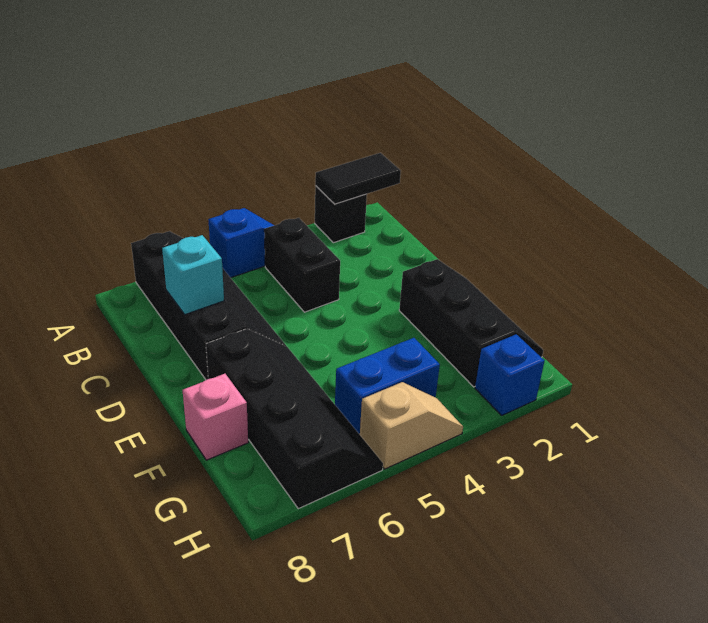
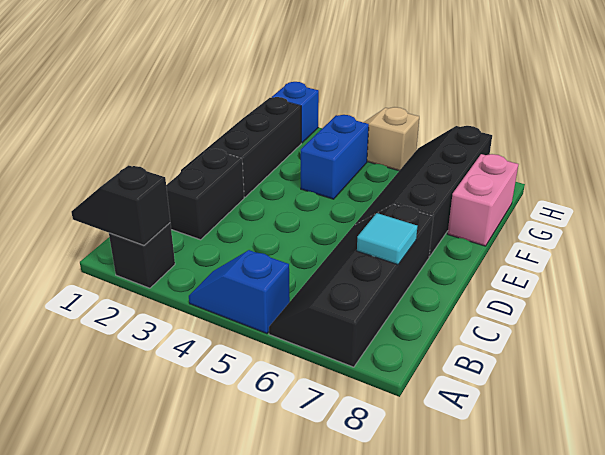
black tile A1:A2 level 2 -> black slope A1:A2 level 2 top 2
black brick B4:C4 level 1 -> black brick C2:D2 level 1
cyan brick C7 level 2 -> cyan tile C7 level 2
pink brick F8 level 1 -> pink brick F8:G8 level 1
blue brick G4:G5 level 1 -> blue brick F4:G4 level 1

